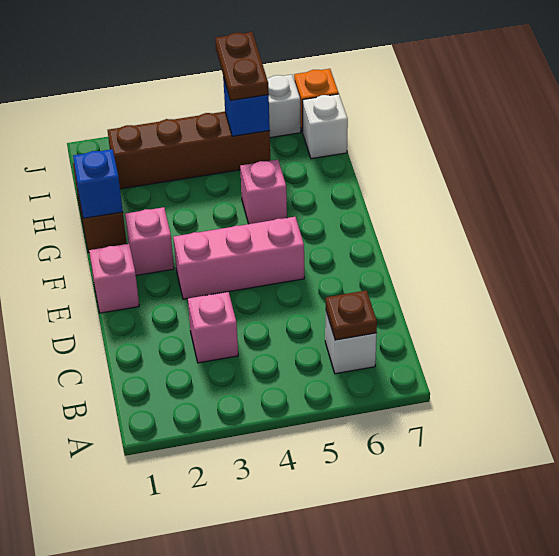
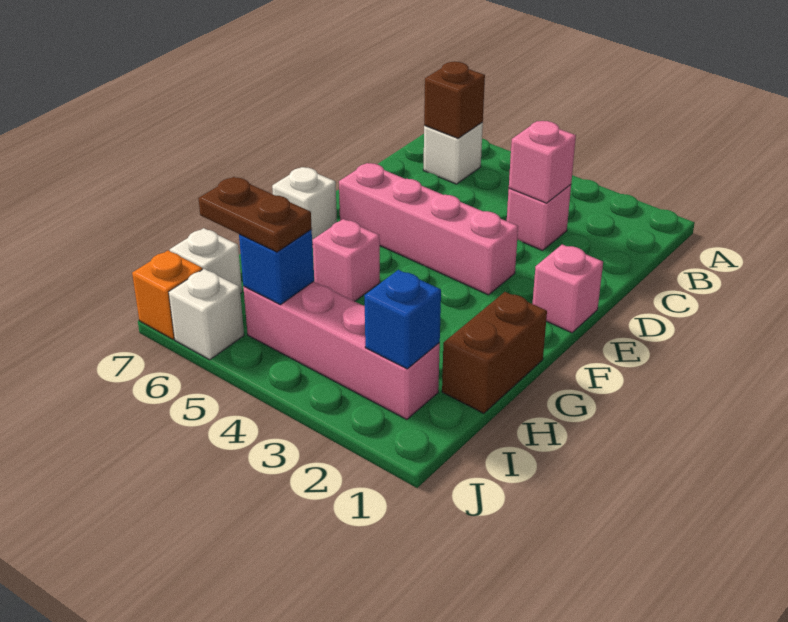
brown plate B6 level 2 -> brown brick B6 level 2
pink brick E3:E5 level 1 -> pink brick E3:E6 level 1
pink brick F2 level 1 -> pink brick C3 level 2
none -> white brick F7 level 1
blue brick G1 level 2 -> blue brick I2 level 2
brown brick I2:I5 level 1 -> pink brick I2:I5 level 1
brown plate I5:J5 level 3 -> brown plate I5:I6 level 3

